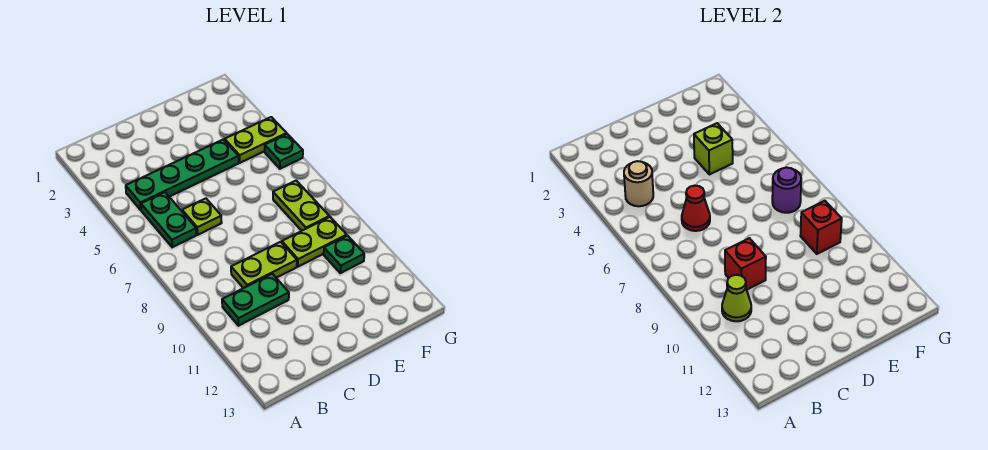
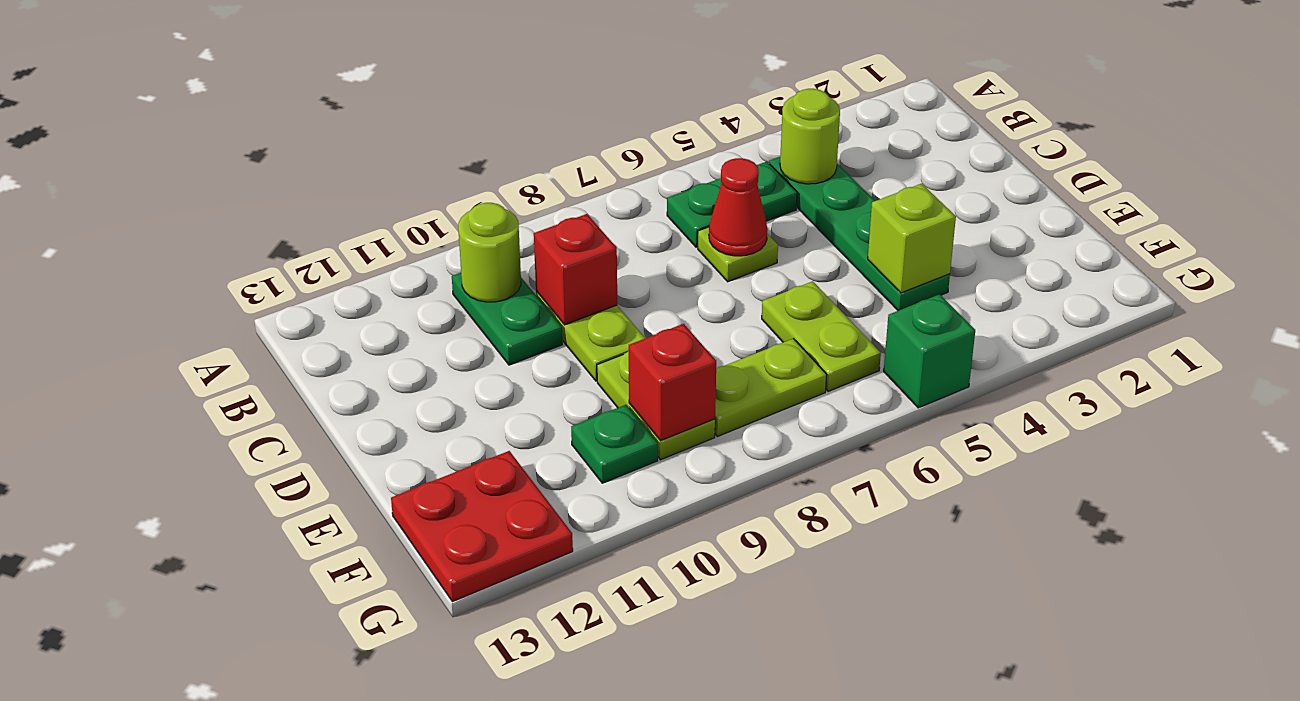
tan round brick B4 level 2 -> lime round brick B4 level 2
lime cone B10 level 2 -> lime round brick B10 level 2
lime plate F4:G4 level 1 -> lime plate E6:F6 level 1
purple round brick F7 level 2 -> none
none -> red plate F12:G13 level 1
green plate G5 level 1 -> green brick G5 level 1

